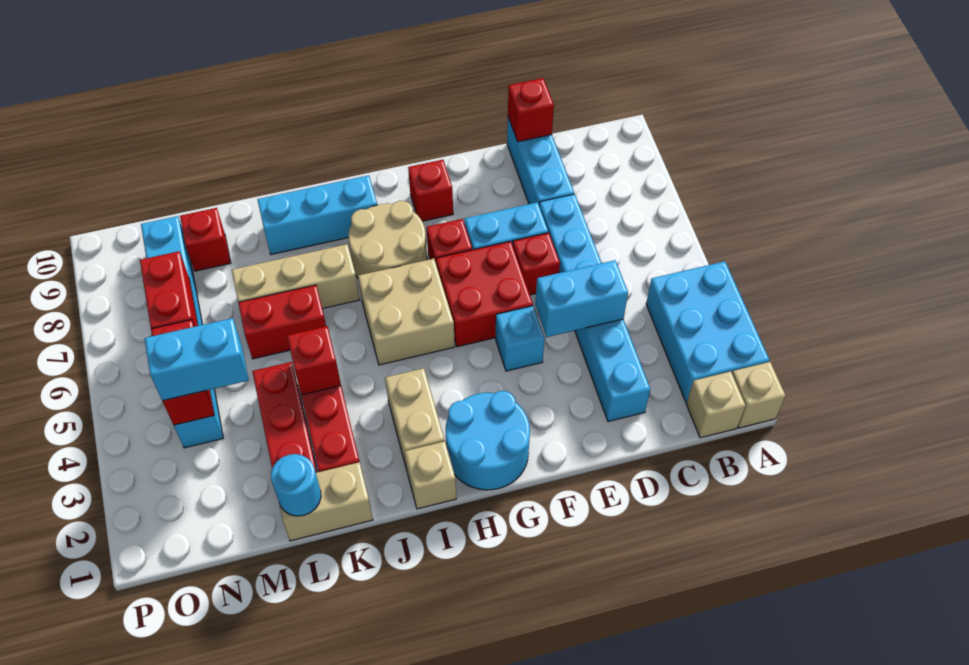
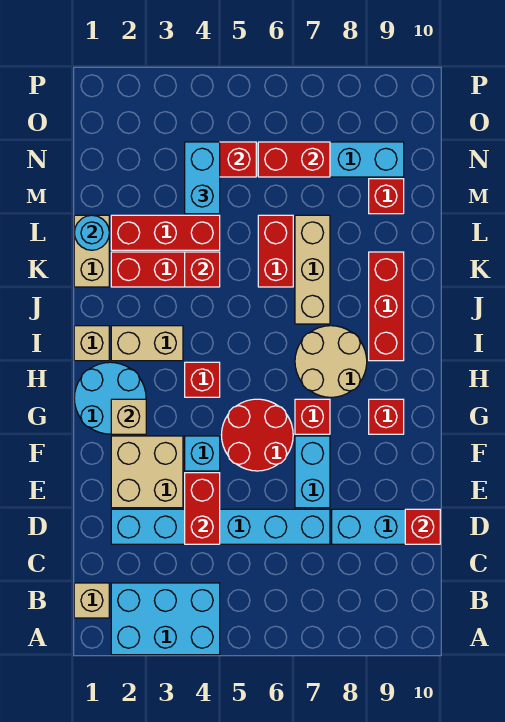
tan brick A1 level 1 -> tan brick G2 level 2
cyan brick D4:E4 level 2 -> red brick D4:E4 level 2
red brick E6 level 1 -> red brick H4 level 1
red brick F5:G6 level 1 -> red round brick F5:G6 level 1
tan brick H5:I6 level 1 -> tan brick E2:F3 level 1
cyan brick I9:K9 level 1 -> red brick I9:K9 level 1

